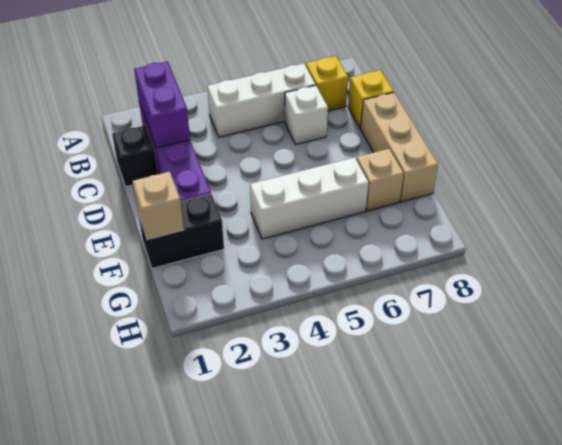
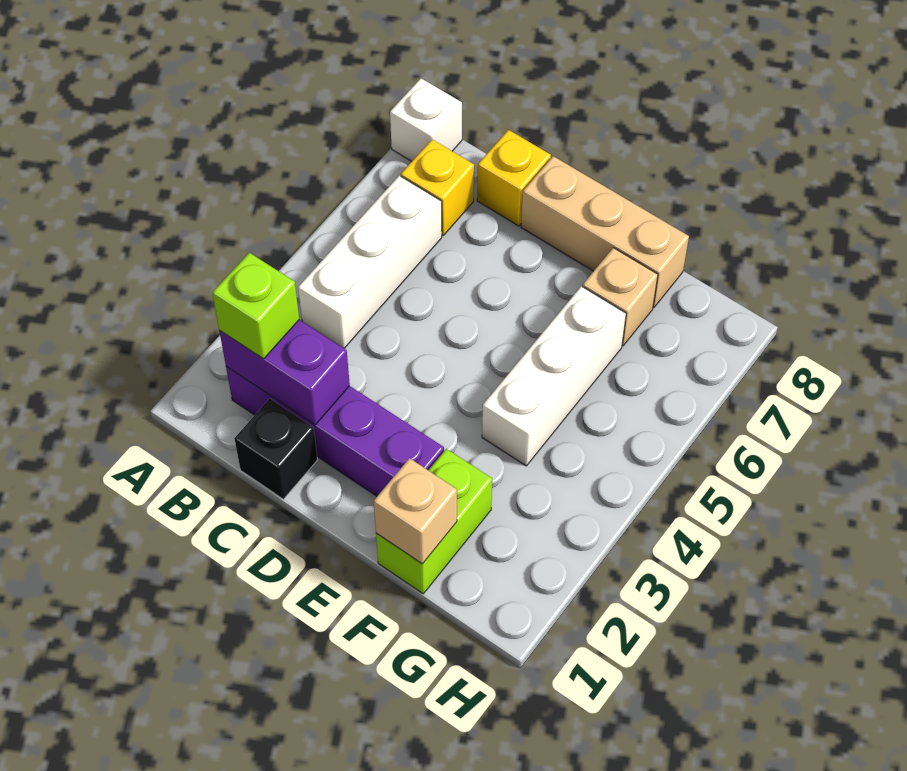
none -> lime brick B2 level 3
white brick C6 level 1 -> white brick A8 level 1
black brick F1:F2 level 1 -> lime brick F1:F2 level 1

